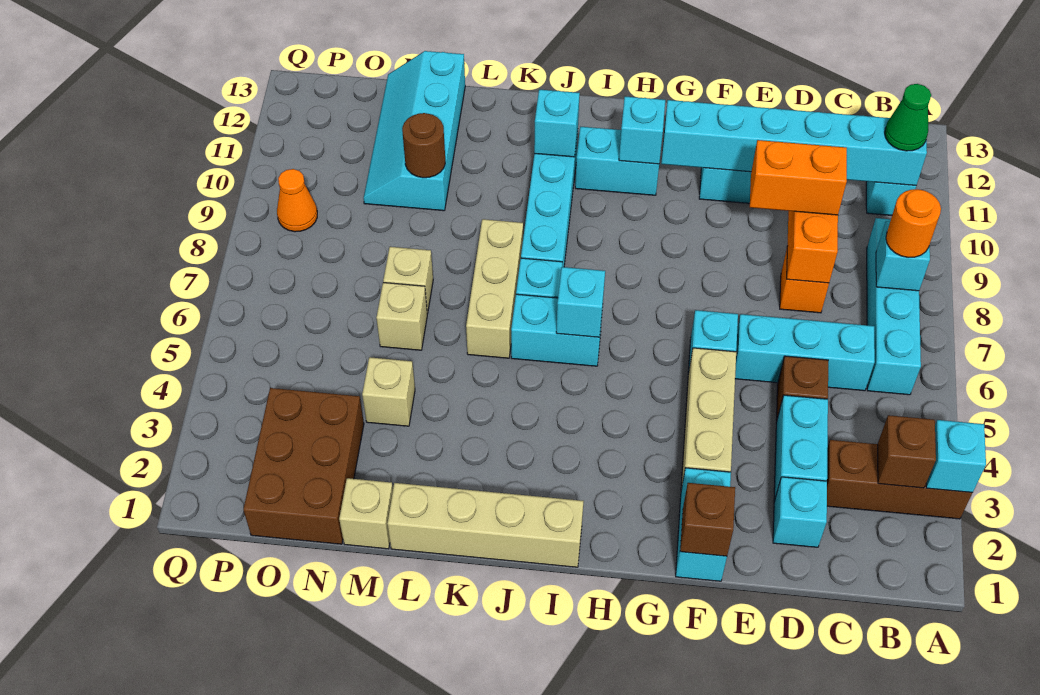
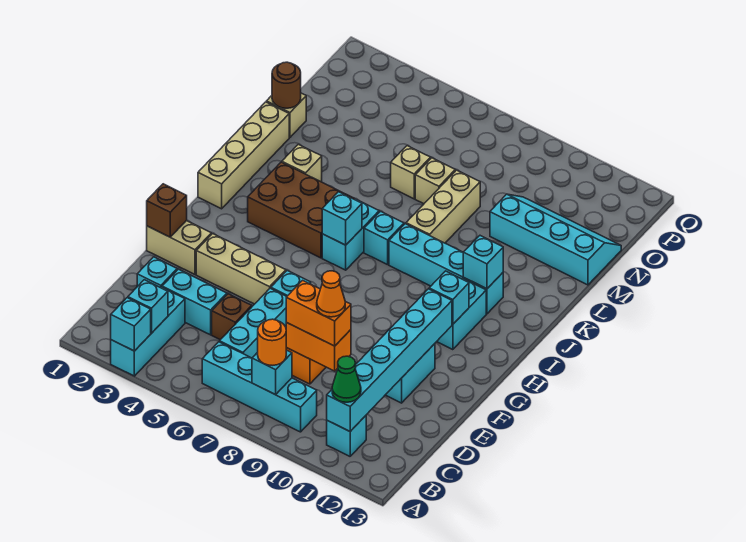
brown brick A3:C3 level 1 -> cyan brick A3:C3 level 1
brown brick B3 level 2 -> cyan brick B3 level 2
orange brick D9:E9 level 3 -> orange brick D8:D9 level 3
cyan brick F1:F2 level 1 -> tan brick F1:F2 level 1
tan brick K6:K8 level 1 -> tan brick K8:M8 level 1
tan brick M4 level 1 -> tan brick K3 level 1
brown round brick M10 level 2 -> brown round brick M1 level 2
brown brick N1:O3 level 1 -> brown brick I3:J5 level 1
orange cone P9 level 1 -> orange cone D9 level 4

